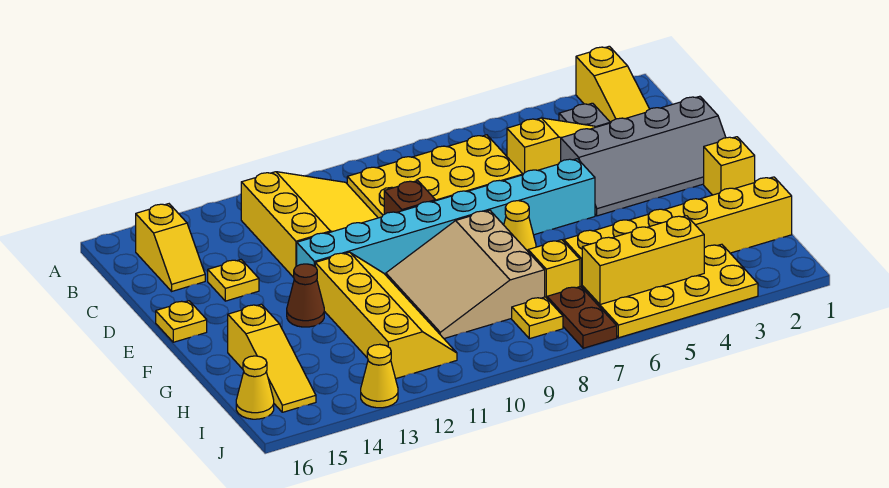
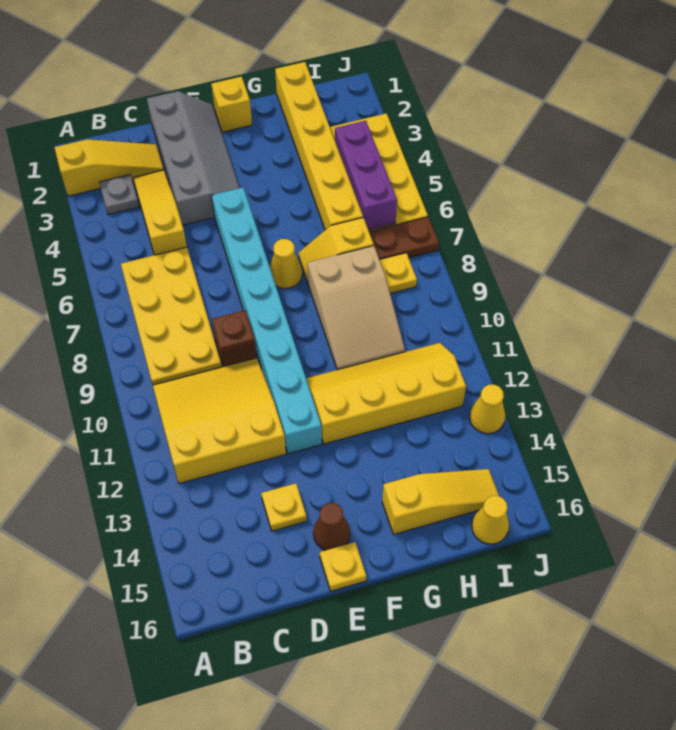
yellow slope B15:C15 level 1 top B -> none
tan slope F8:H10 level 1 top 8 -> tan slope G8:H10 level 1 top 8
brown cone F13 level 1 -> brown cone E15 level 1
yellow brick I4:I6 level 2 -> purple brick I4:I6 level 2

